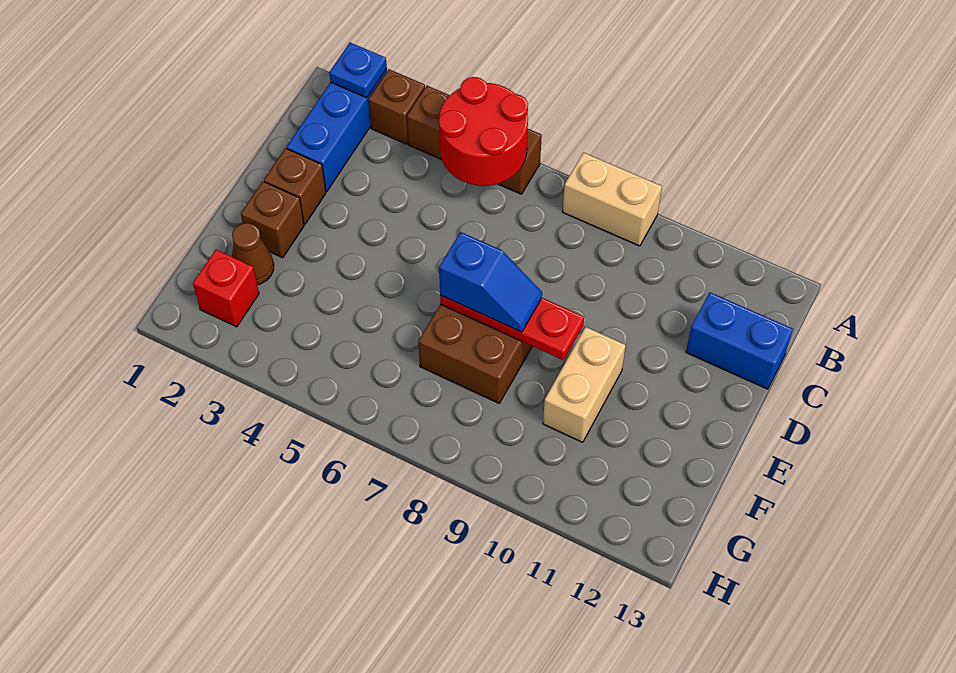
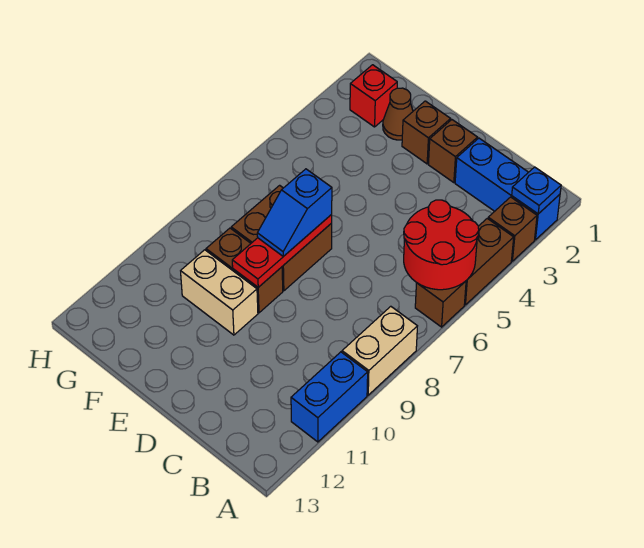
blue brick C12:C13 level 1 -> blue brick A10:A11 level 1
none -> brown brick E9:F9 level 1

